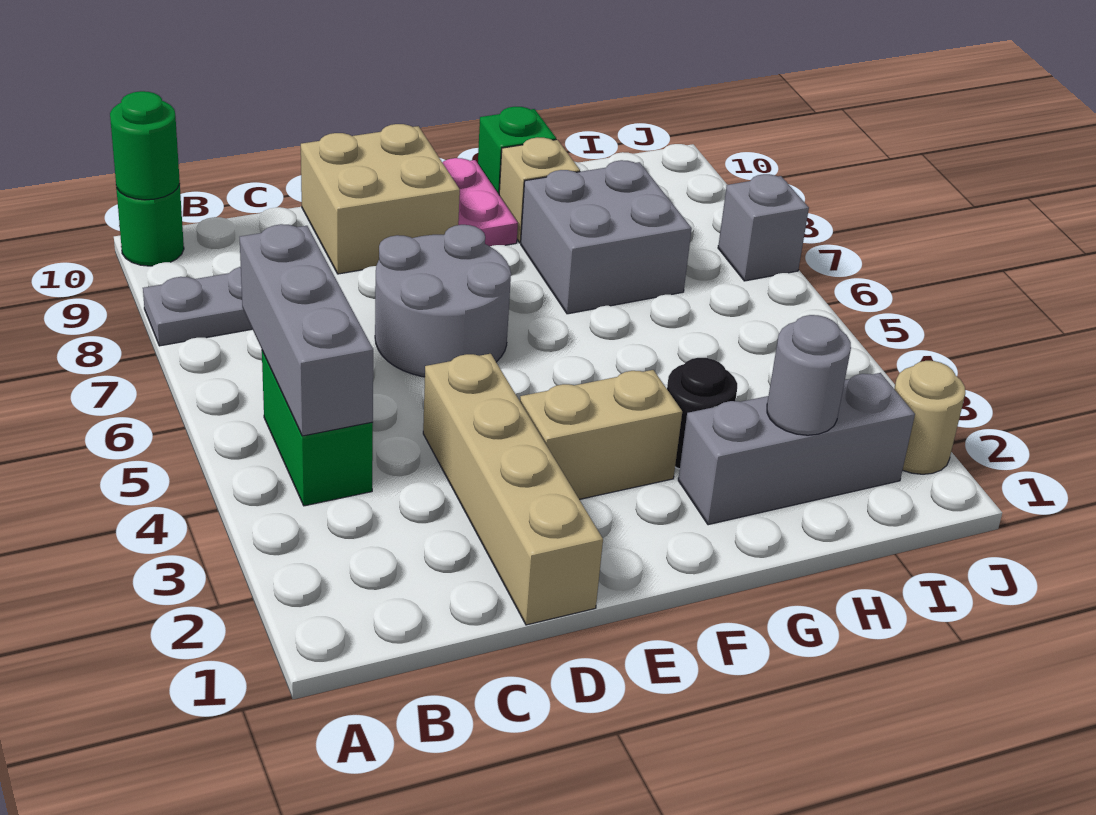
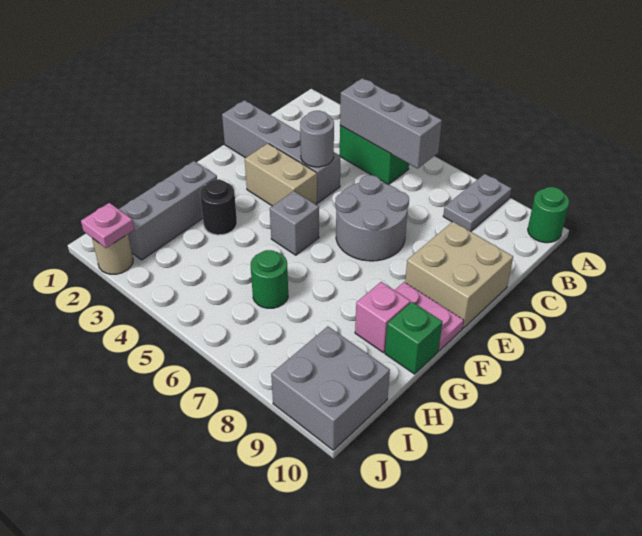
green round brick A10 level 2 -> green round brick H6 level 1
tan brick D1:D4 level 1 -> grey brick D1:D4 level 1
tan brick E3:F3 level 1 -> tan brick E3:E4 level 1
grey brick G7:H8 level 1 -> grey brick I9:J10 level 1
tan brick G9 level 1 -> pink brick G9 level 1
grey round brick H2 level 2 -> grey round brick D4 level 2
none -> pink plate J2 level 2
grey brick J7 level 1 -> grey brick F5 level 1

